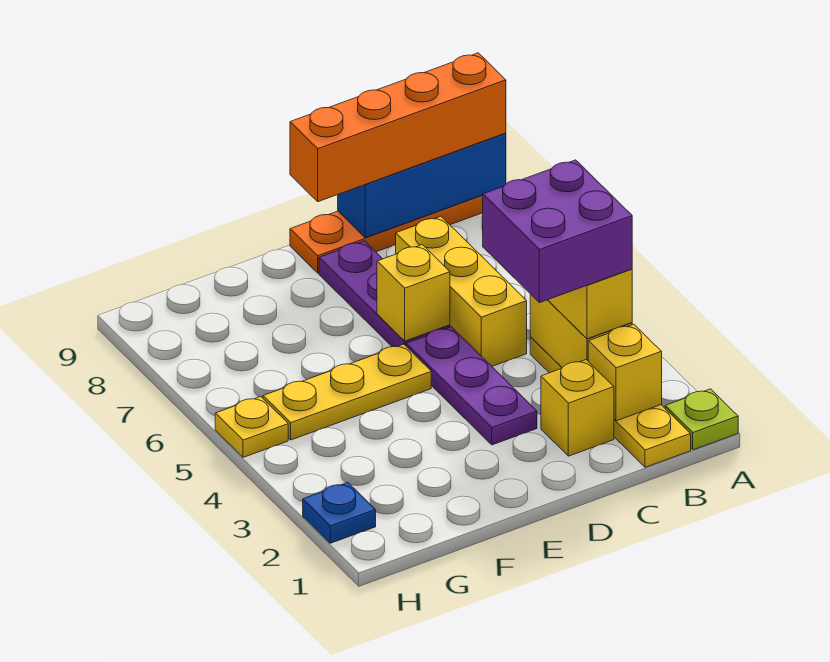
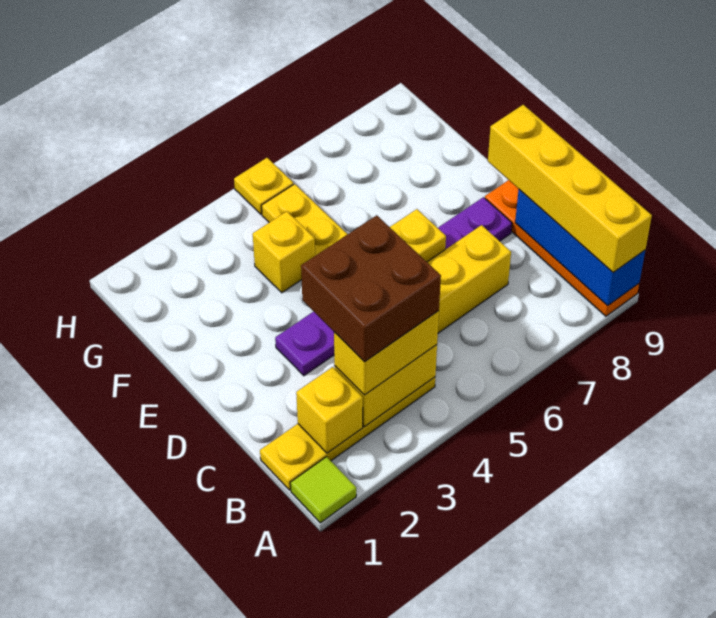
lime plate A1 level 1 -> lime tile A1 level 1
orange brick A9:D9 level 3 -> yellow brick A9:D9 level 3
purple brick B3:C4 level 4 -> brown brick B3:C4 level 4
yellow brick C2 level 1 -> yellow brick F4 level 1
blue plate H2 level 1 -> none

